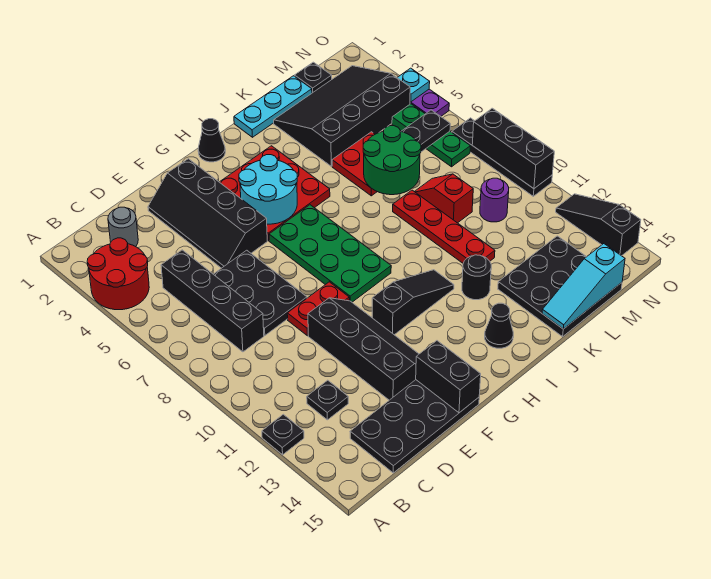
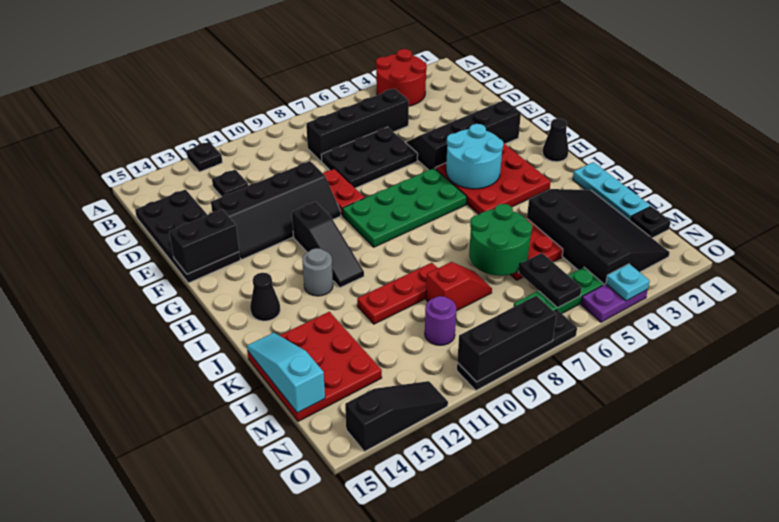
grey round brick C2 level 1 -> grey round brick I12 level 1
black round brick J12 level 1 -> none
red plate K8:K11 level 1 -> red plate K9:K11 level 1
black plate K13:M15 level 1 -> red plate K13:M15 level 1

